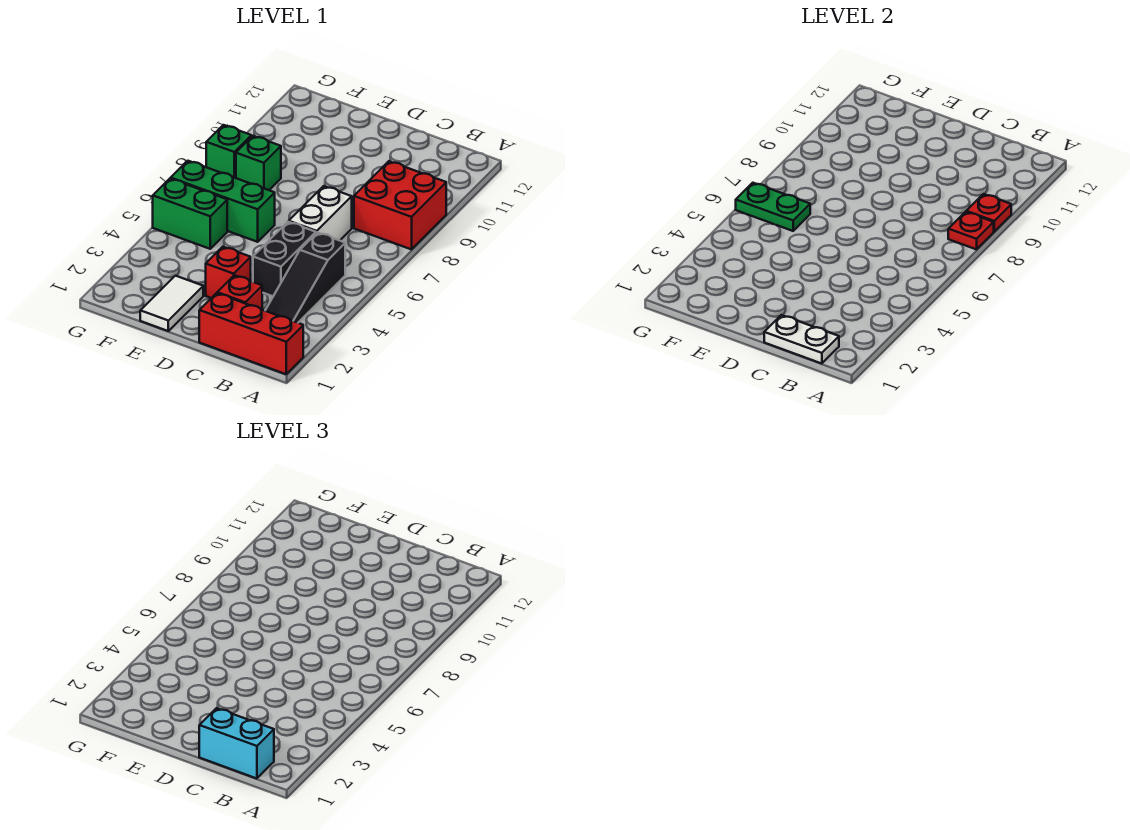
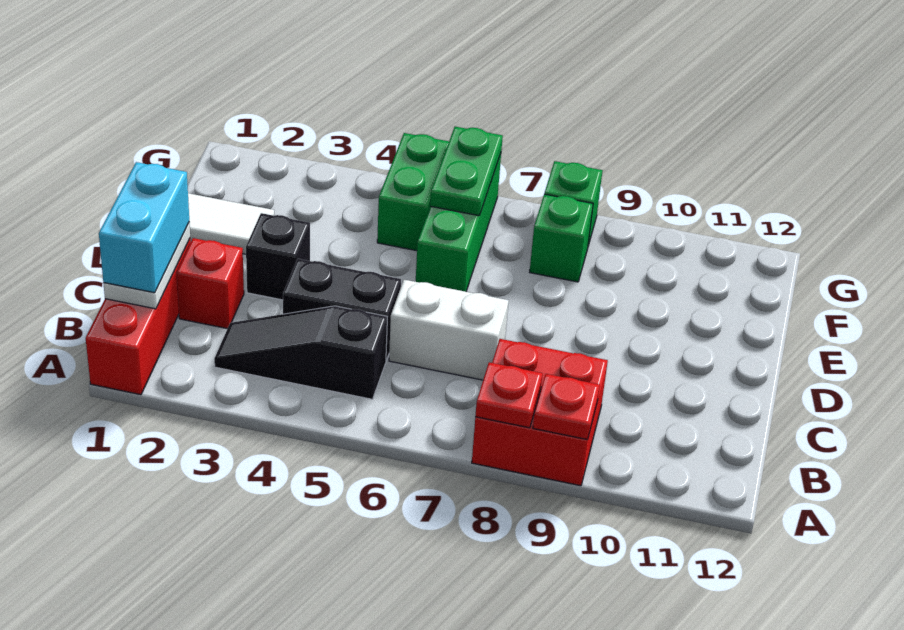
red brick D3 level 1 -> black brick D3 level 1

